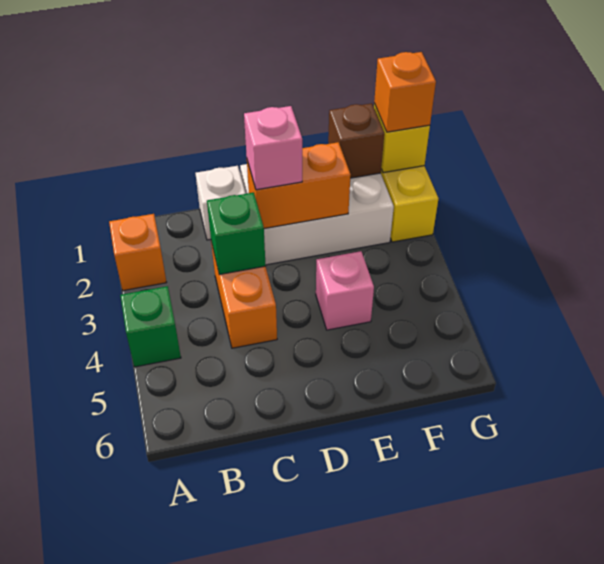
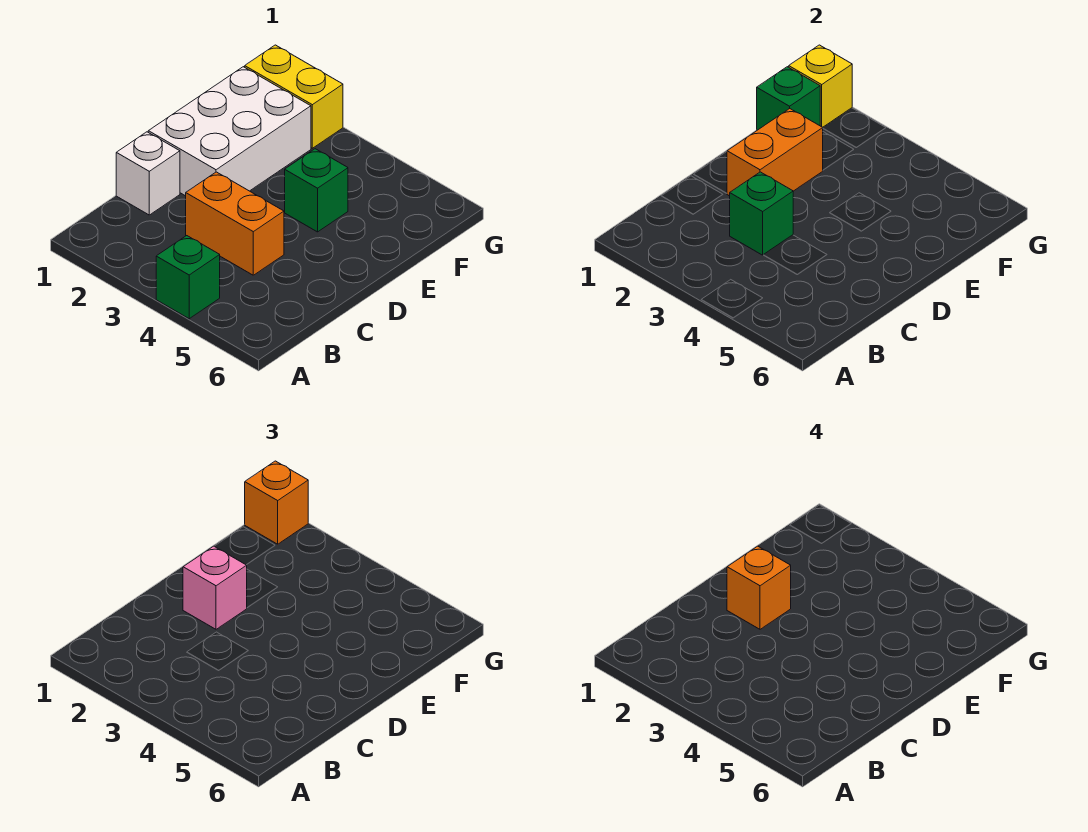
orange brick A2 level 1 -> orange brick D2 level 4
pink brick E4 level 1 -> green brick E4 level 1
brown brick F1 level 2 -> green brick F1 level 2

